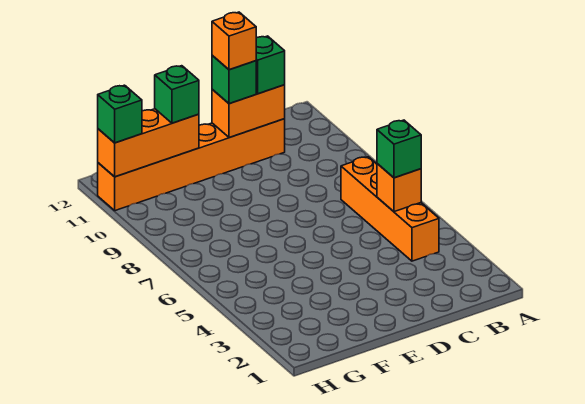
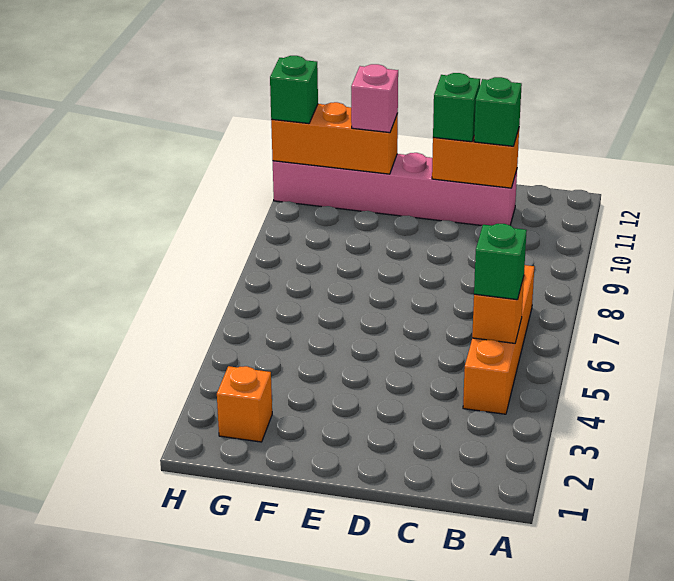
orange brick C11:H11 level 1 -> pink brick C11:H11 level 1
orange brick D11 level 4 -> orange brick G2 level 1
green brick F11 level 3 -> pink brick F11 level 3

